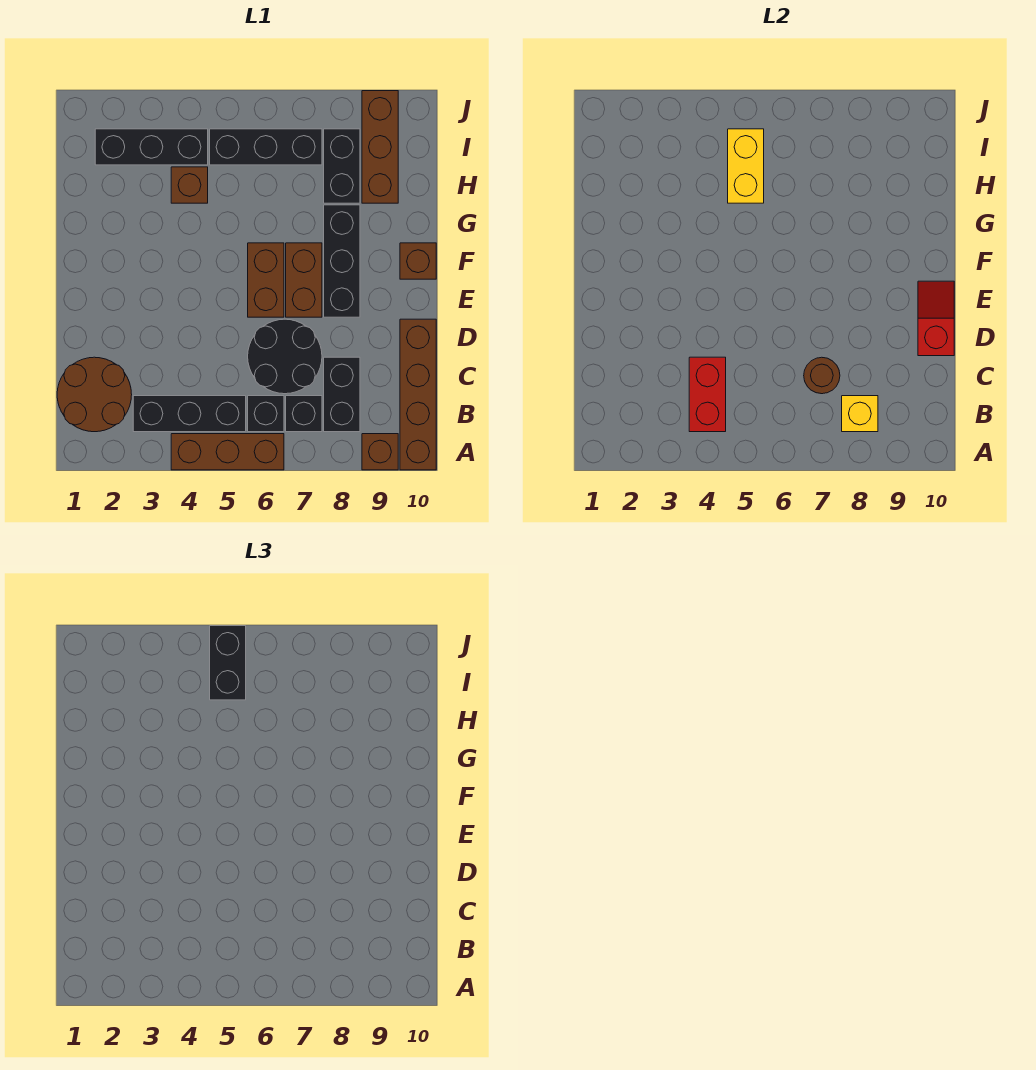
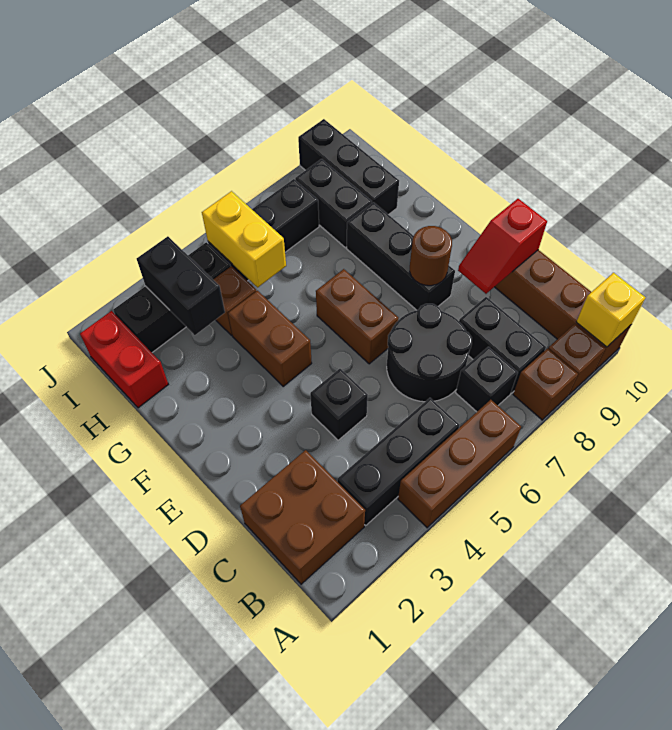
brown round brick B1:C2 level 1 -> brown brick B1:C2 level 1
red brick B4:C4 level 2 -> red brick H1:I1 level 1
black brick B6 level 1 -> black brick D4 level 1
yellow brick B8 level 2 -> yellow brick A10 level 2
brown round brick C7 level 2 -> brown round brick E8 level 2
red slope D10:E10 level 2 top D -> red slope D9:D10 level 2 top 10
brown brick E7:F7 level 1 -> brown brick F4:G4 level 1
brown brick F10 level 1 -> brown brick A8 level 1
brown brick H9:J9 level 1 -> black brick H9:J9 level 1
black brick I5:J5 level 3 -> black brick H3:I3 level 2

